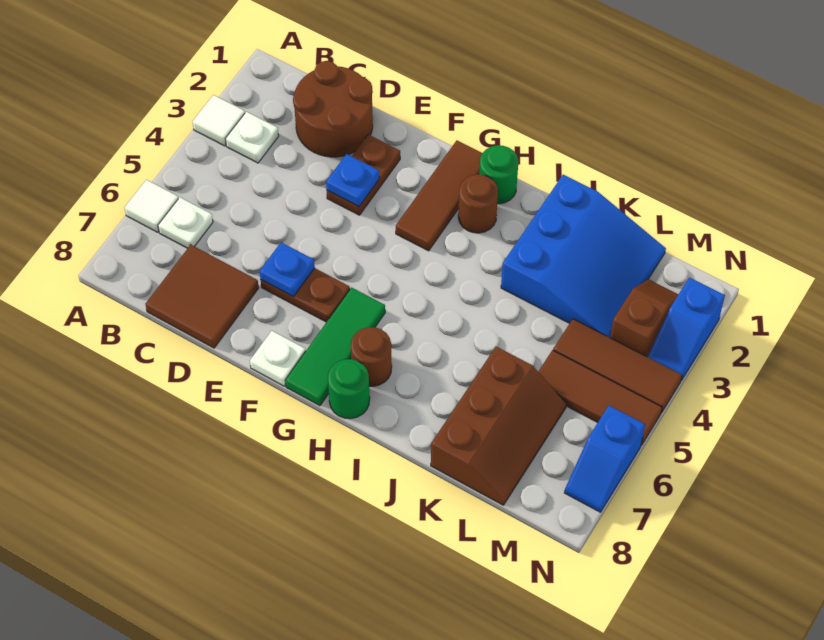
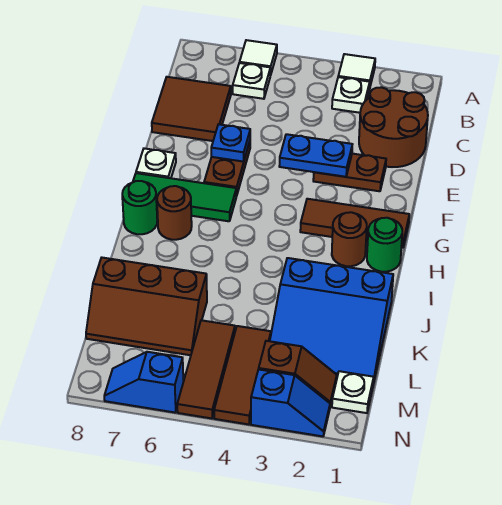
blue plate E3 level 2 -> blue plate E3:E4 level 2
none -> white plate M1 level 1
blue slope N2:N3 level 1 top 2 -> blue slope N2:N3 level 1 top 3

